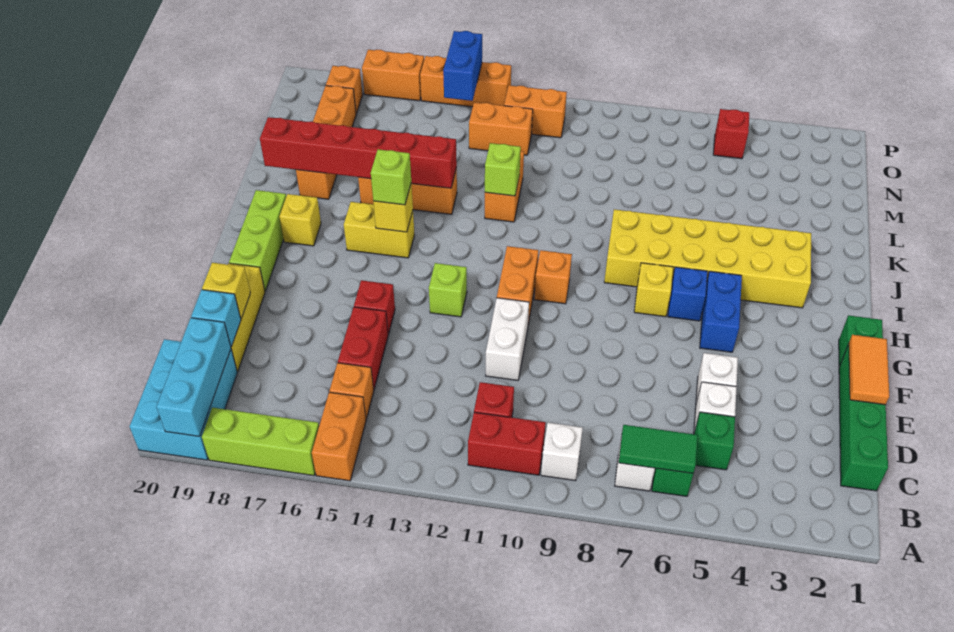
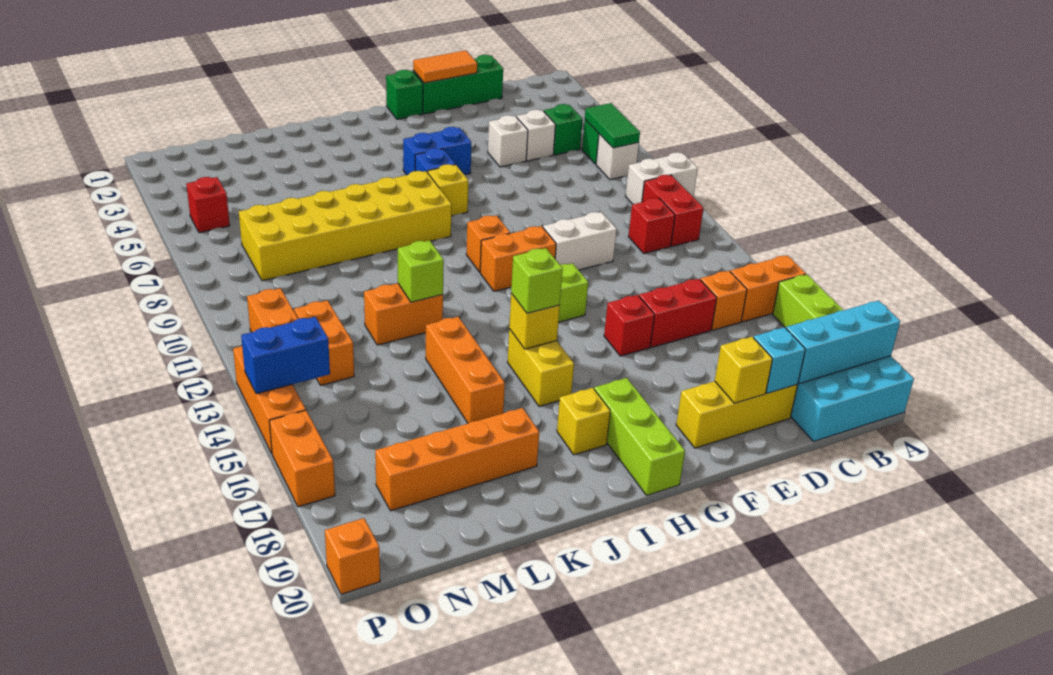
white brick B9 level 1 -> white brick A9:B9 level 1
green brick C1:F1 level 1 -> green brick D1:F1 level 1
lime brick G19:I19 level 1 -> lime brick H18:H20 level 1
yellow brick I3:J8 level 1 -> yellow brick I7:N8 level 1
red brick K14:K19 level 2 -> none
orange brick O18 level 1 -> orange brick P20 level 1

